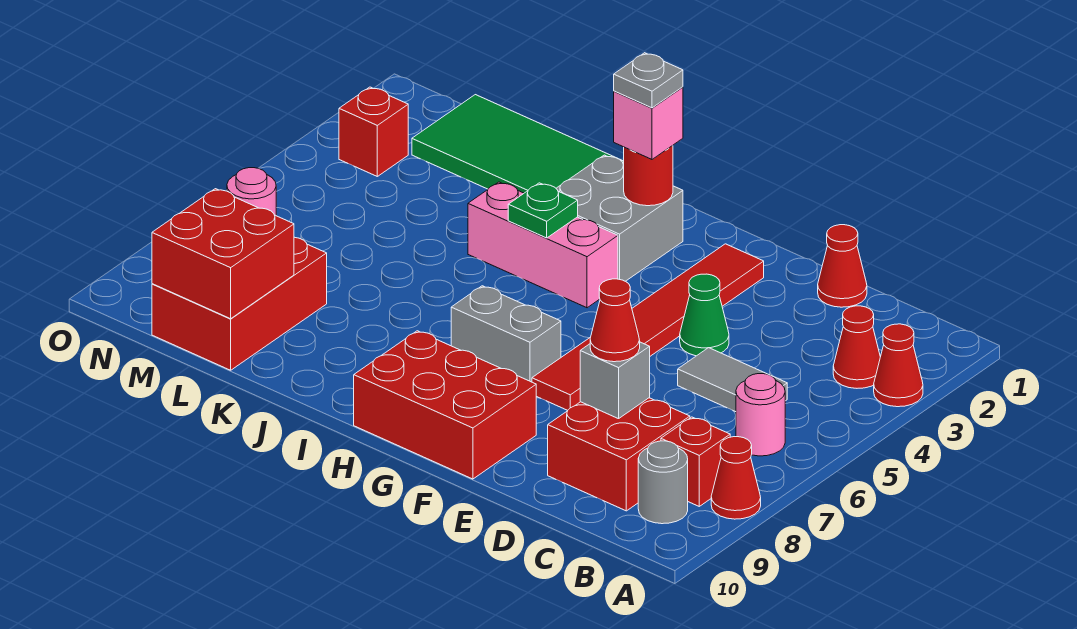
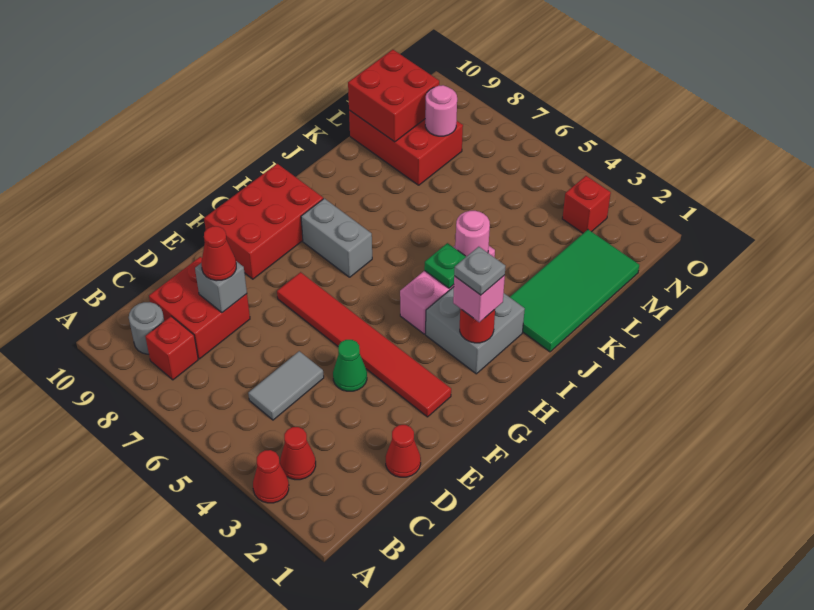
red cone A8 level 1 -> none
pink round brick B6 level 1 -> pink round brick J4 level 2
grey brick G7:H7 level 1 -> grey brick H7:H8 level 1

